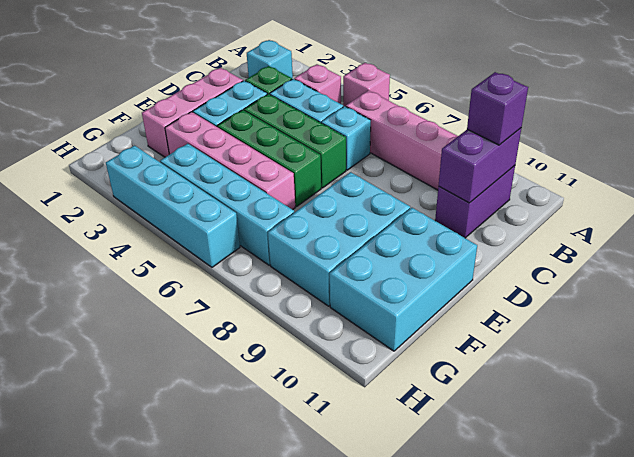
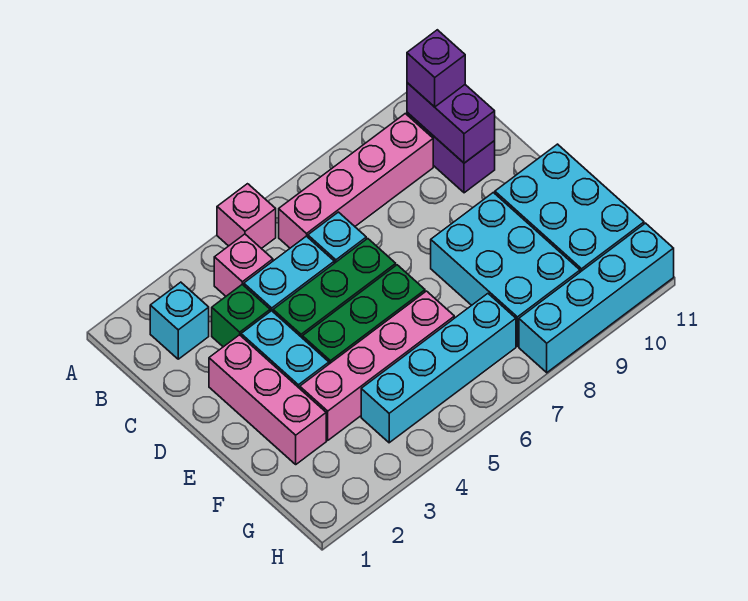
cyan brick H3:H6 level 1 -> cyan brick H8:H11 level 1

